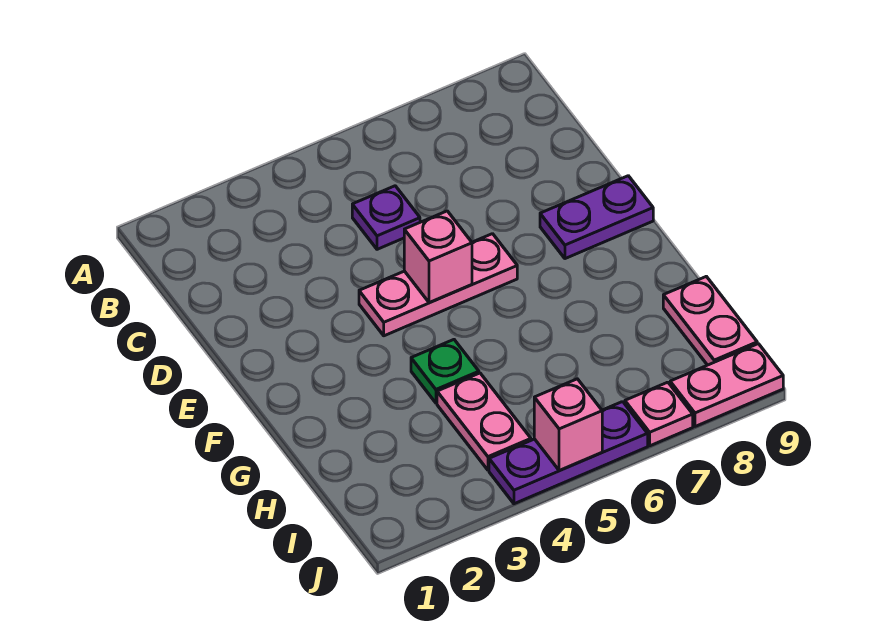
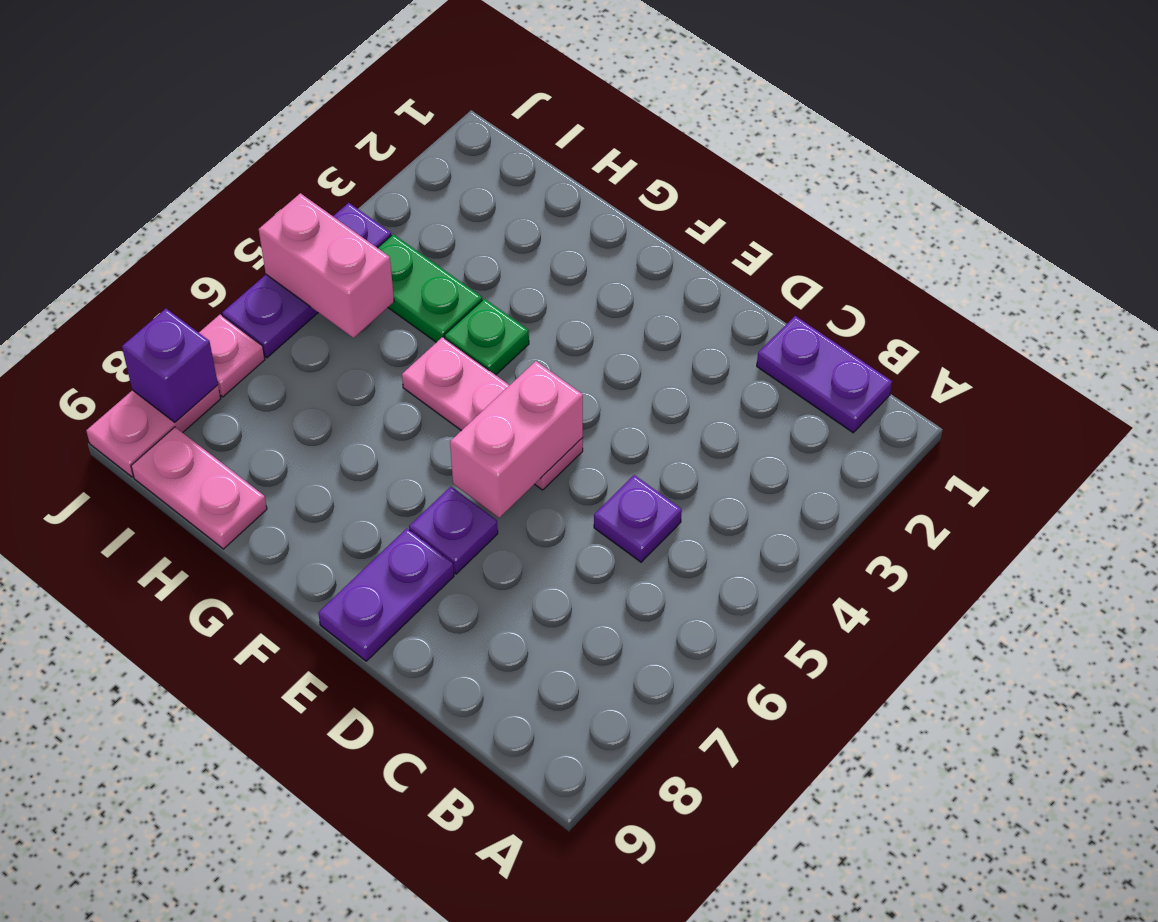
none -> purple plate B1:C1 level 1
pink plate E4:E6 level 1 -> pink plate E5:G5 level 1
pink brick E5 level 2 -> pink brick E5:E6 level 2
none -> purple plate E7 level 1
pink plate H4:I4 level 1 -> green plate H4:I4 level 1
pink brick J5 level 2 -> pink brick I5:J5 level 2
none -> purple brick J8 level 2

